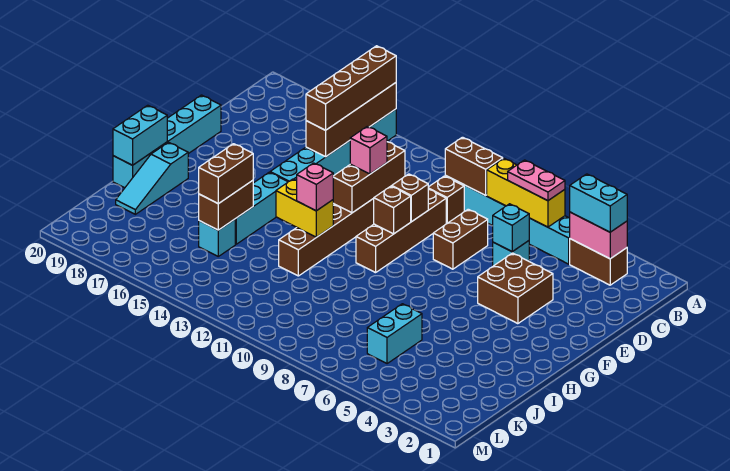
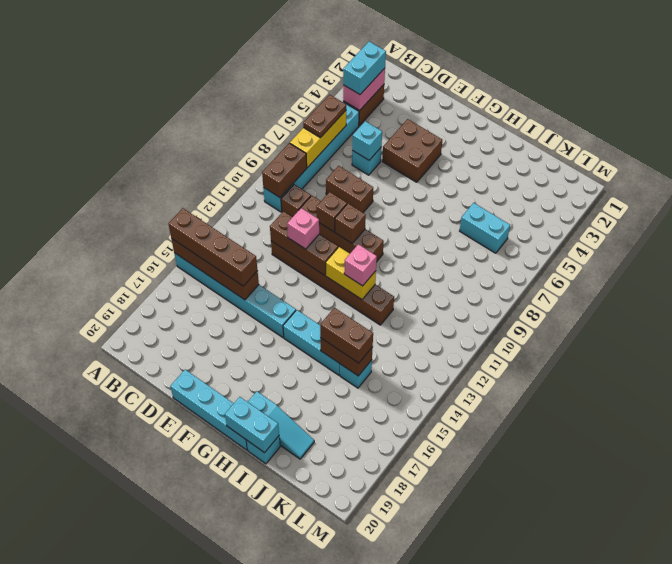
pink plate B6:B7 level 3 -> brown plate B6:B7 level 3
yellow brick H12:H13 level 2 -> yellow brick G12:H12 level 2

